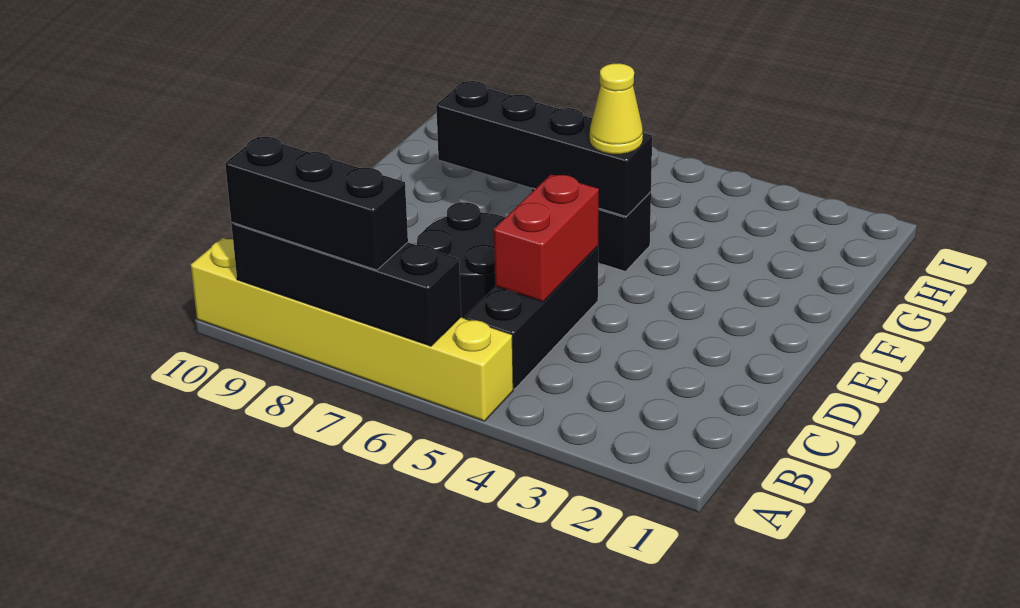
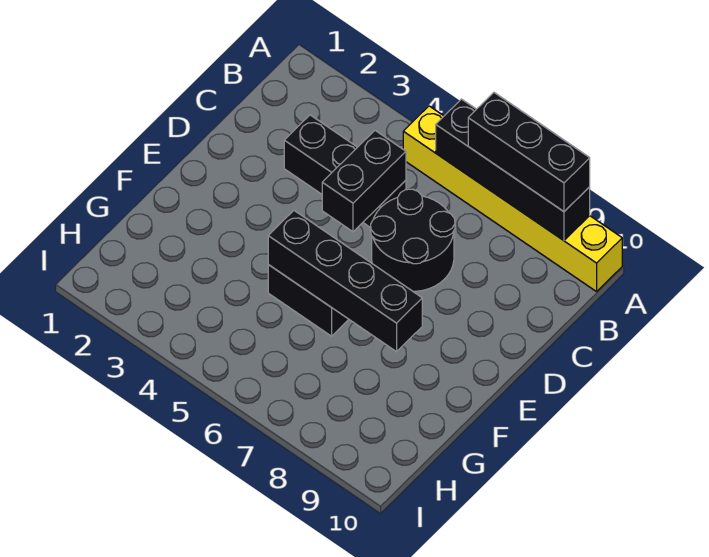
black brick B5:D5 level 1 -> black brick C3:C5 level 1
red brick C5:D5 level 2 -> black brick C5:D5 level 2
yellow cone F5 level 3 -> none

